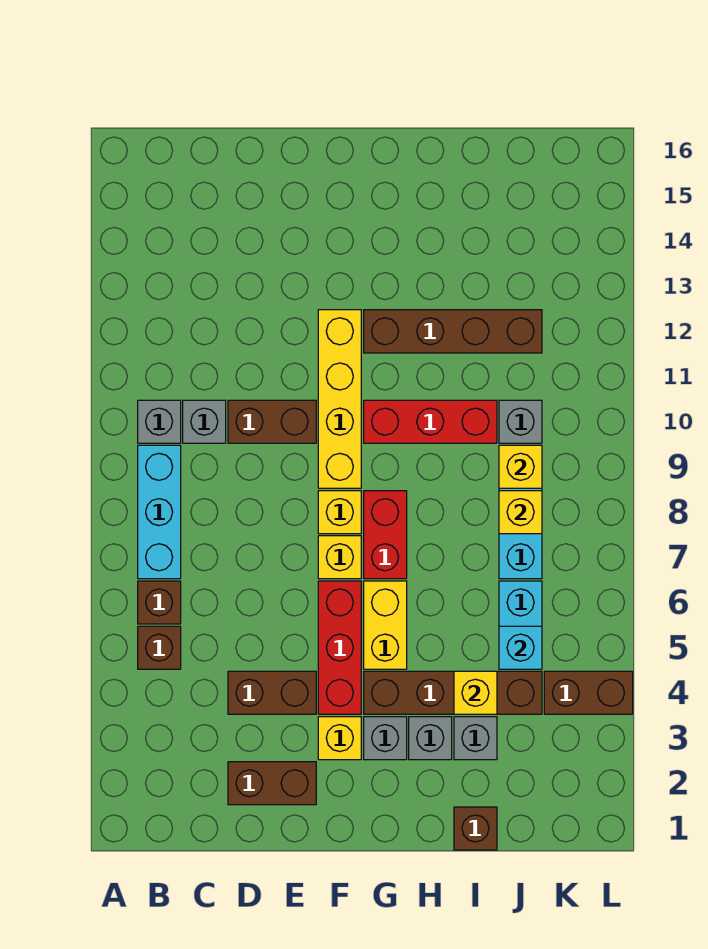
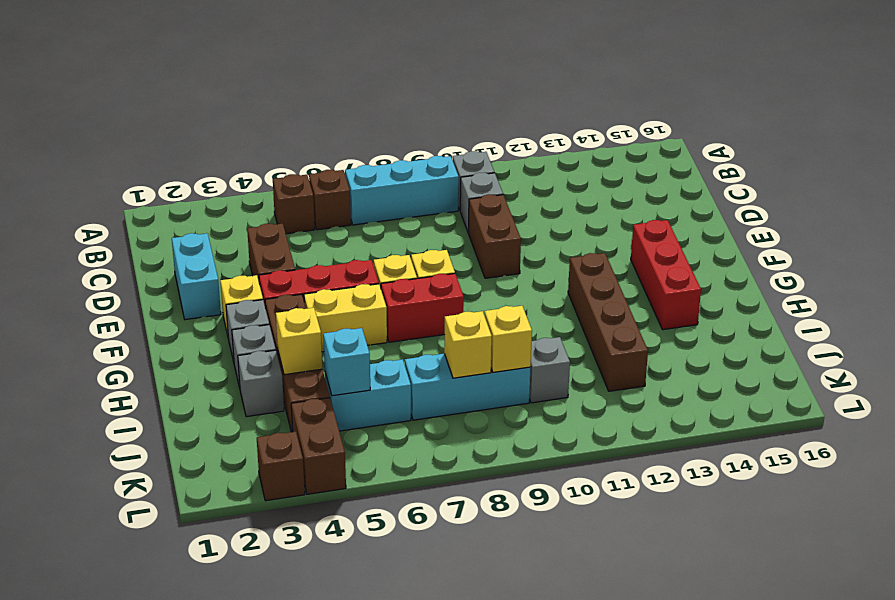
brown brick D2:E2 level 1 -> cyan brick D2:E2 level 1
yellow brick F9:F12 level 1 -> none
red brick G10:I10 level 1 -> red brick F14:H14 level 1
brown brick I1 level 1 -> brown brick L3 level 1

